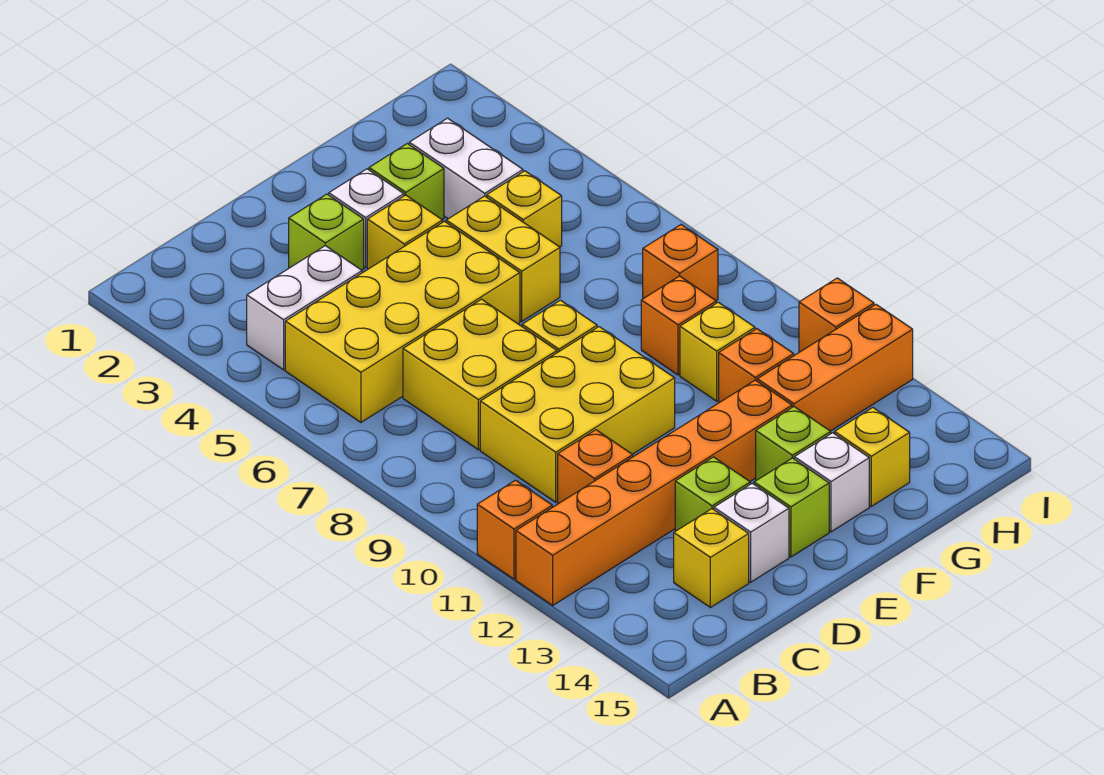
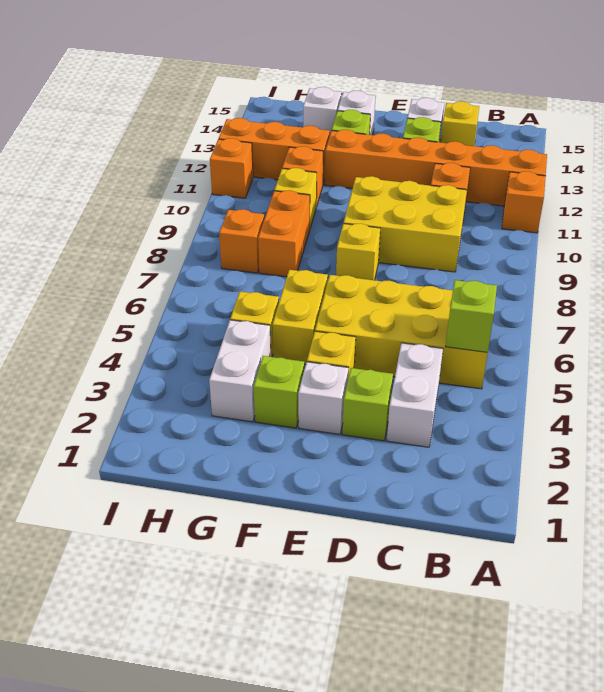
white brick B4:C4 level 1 -> white brick C3:C4 level 1
yellow brick C7:D8 level 1 -> none
lime brick E14 level 1 -> lime brick B5 level 2
orange brick G9 level 1 -> orange brick G8:G9 level 1
yellow brick G14 level 1 -> white brick G14 level 1

